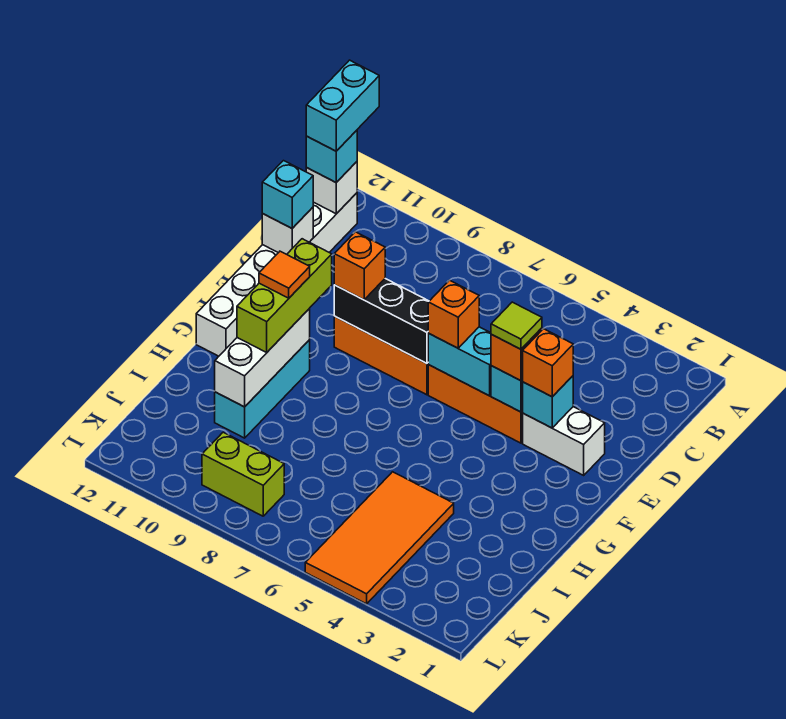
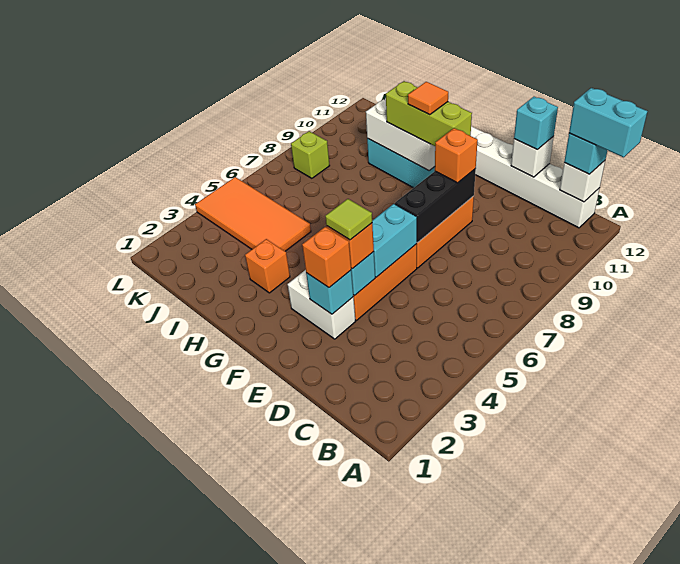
white brick E2:E3 level 1 -> white brick E3:F3 level 1
orange brick E6 level 3 -> orange brick H3 level 1
lime brick K8:K9 level 1 -> lime brick K8 level 1

